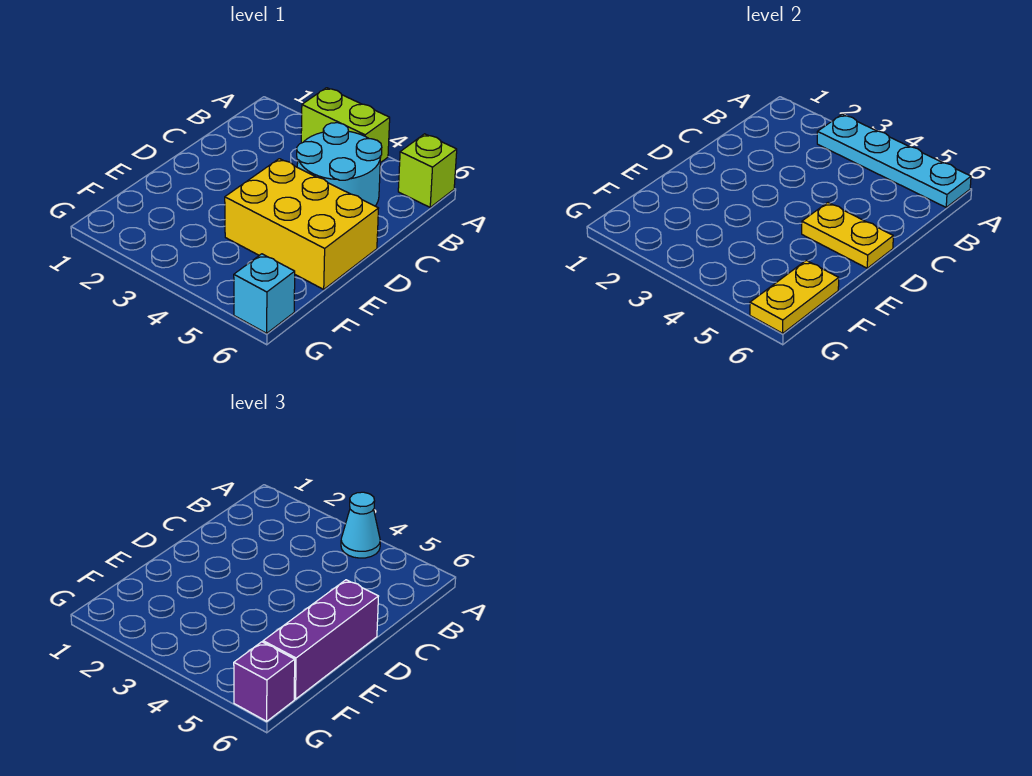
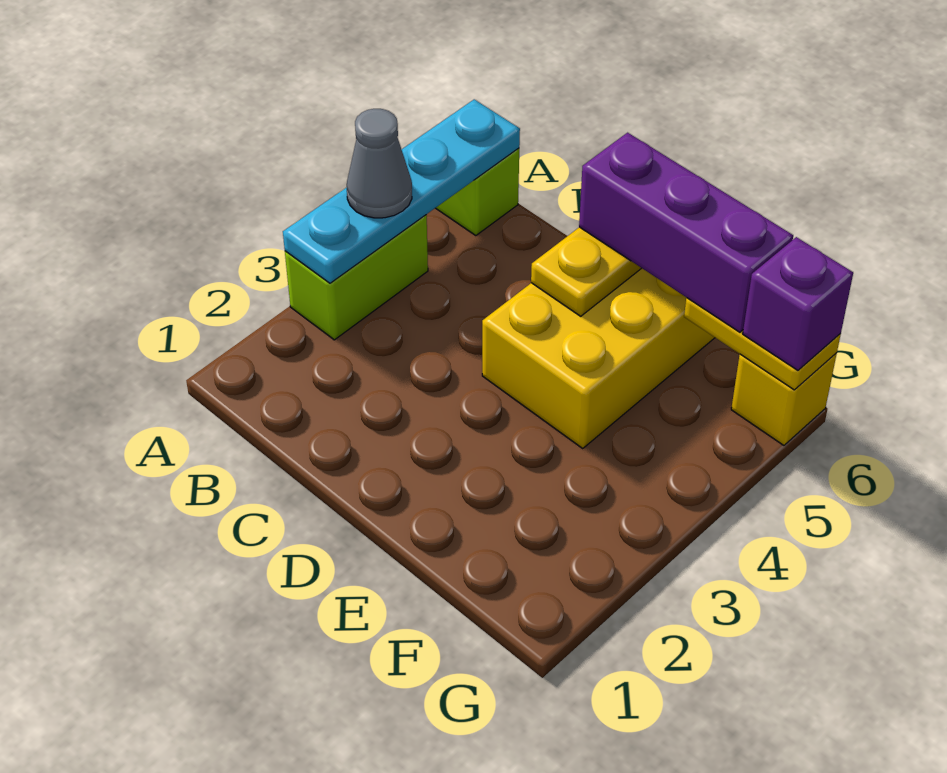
cyan cone A4 level 3 -> grey cone A4 level 3
cyan round brick B4:C5 level 1 -> none
cyan brick G6 level 1 -> yellow brick G6 level 1

